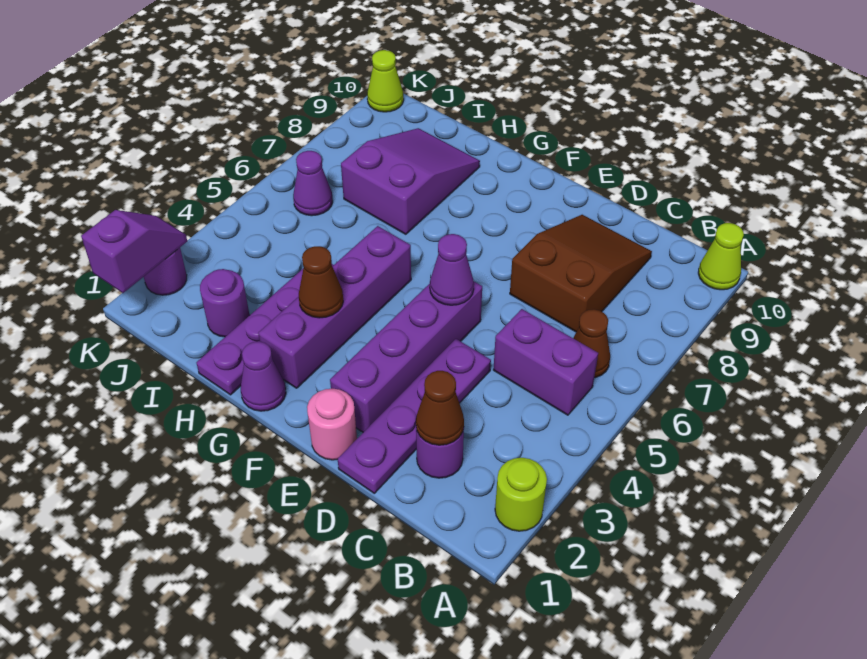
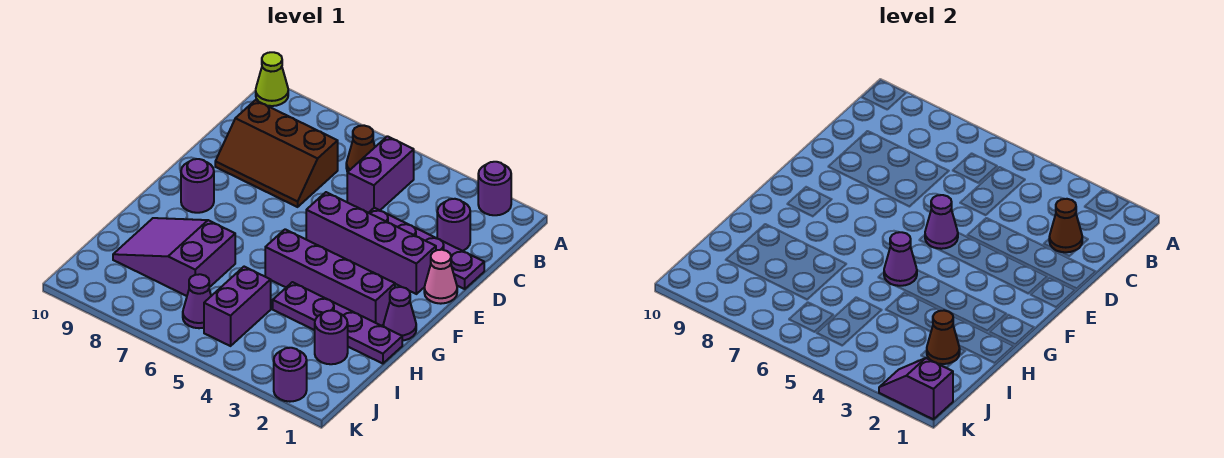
lime round brick A2 level 1 -> purple round brick A2 level 1
brown slope C7:D9 level 1 top 7 -> brown slope C7:D9 level 1 top C
pink round brick E1 level 1 -> pink cone E1 level 1
none -> purple round brick F9 level 1
brown cone G3 level 2 -> brown cone I2 level 2
none -> purple cone G5 level 2
none -> purple brick I5:J5 level 1
lime cone K10 level 1 -> none

